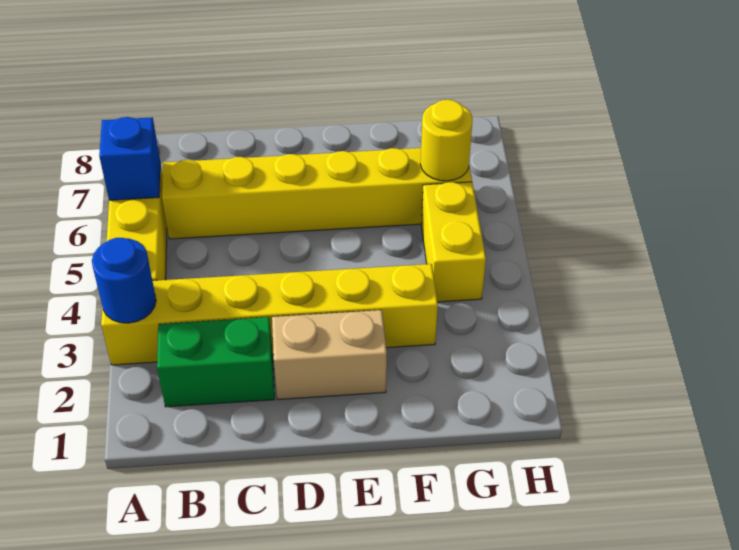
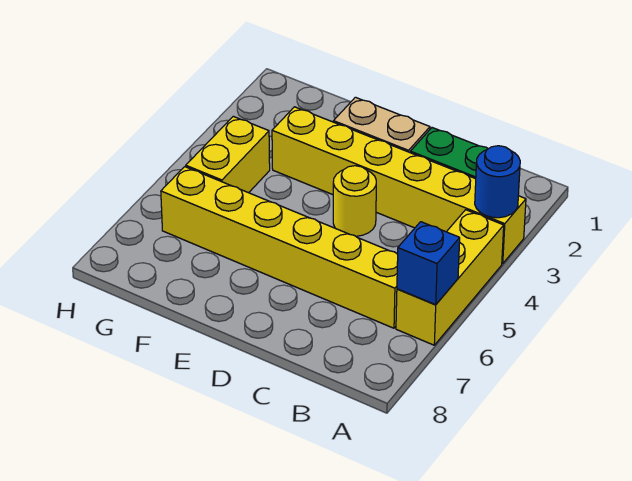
yellow round brick G6 level 2 -> yellow round brick D4 level 1

